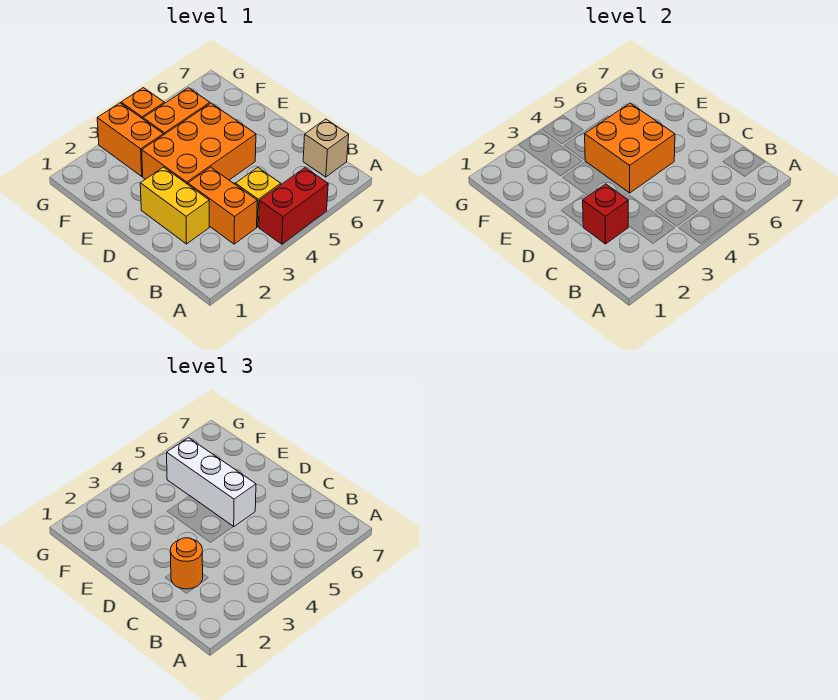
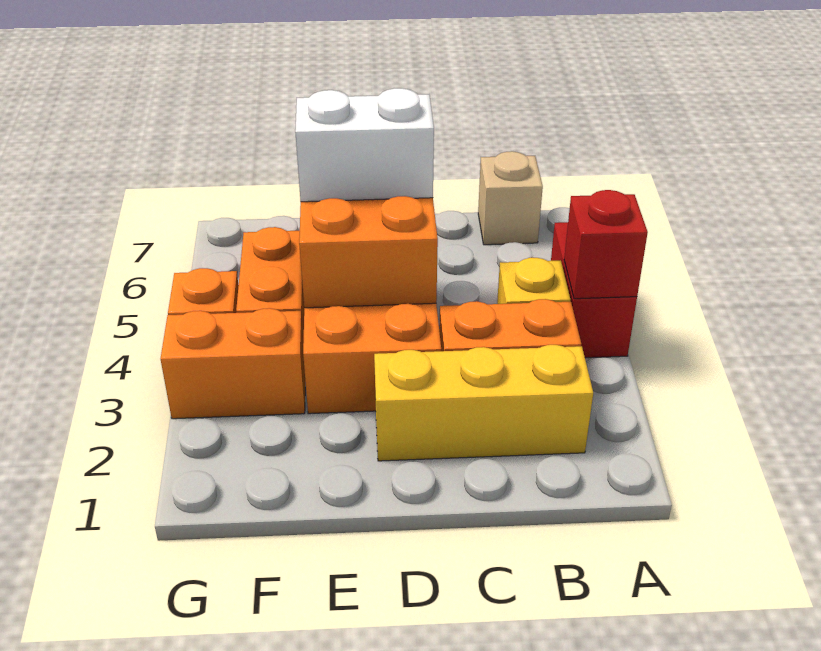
yellow brick C2:D2 level 1 -> yellow brick B2:D2 level 1
red brick C2 level 2 -> red brick A4 level 2
orange round brick C2 level 3 -> none
white brick D5:F5 level 3 -> white brick D5:E5 level 3

